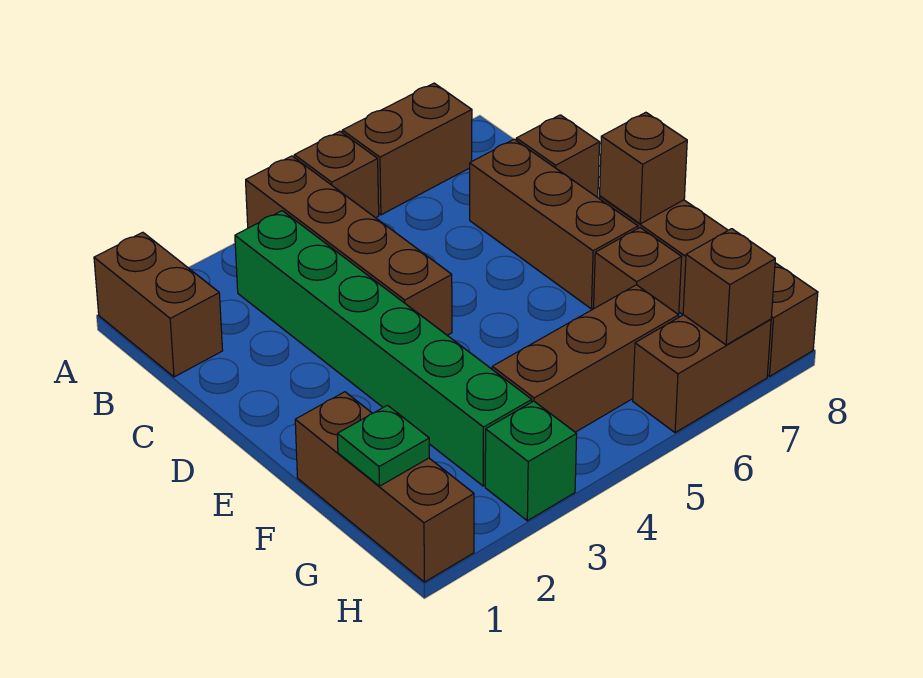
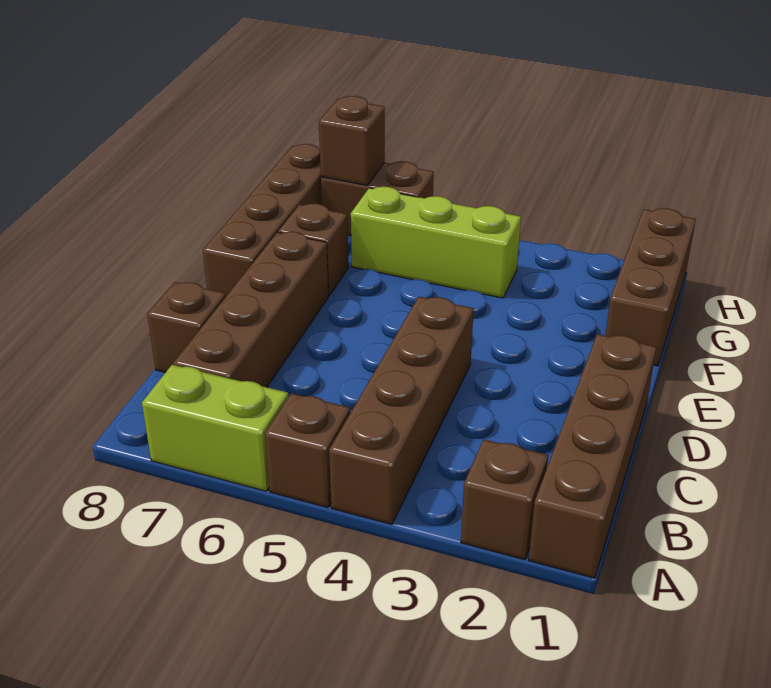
brown brick A1:B1 level 1 -> brown brick A1:D1 level 1
brown brick A6:A7 level 1 -> lime brick A6:A7 level 1
green brick B3:G3 level 1 -> none
brown brick C7:E7 level 1 -> brown brick B7:E7 level 1
brown brick E8 level 2 -> brown brick A2 level 1
green plate G1 level 2 -> none
brown brick G4:G6 level 1 -> lime brick G4:G6 level 1
green brick H3 level 1 -> none

